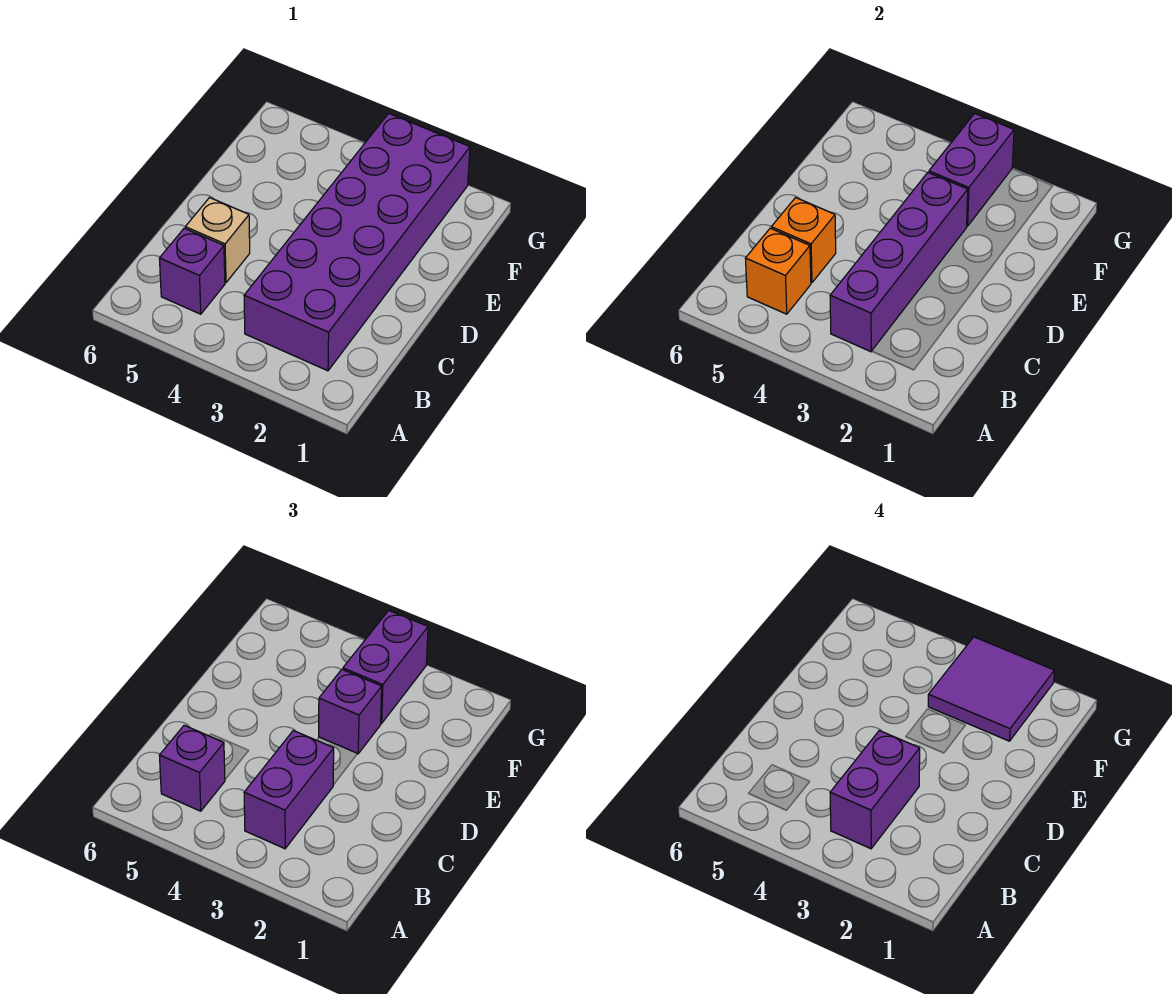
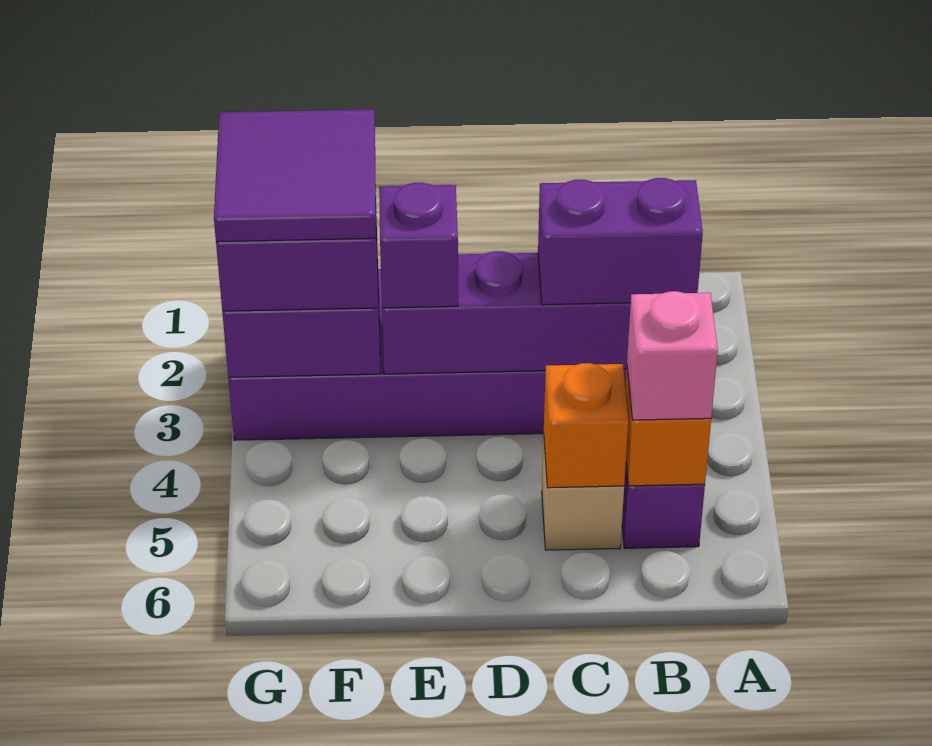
purple brick B3:C3 level 4 -> none
purple brick B5 level 3 -> pink brick B5 level 3

